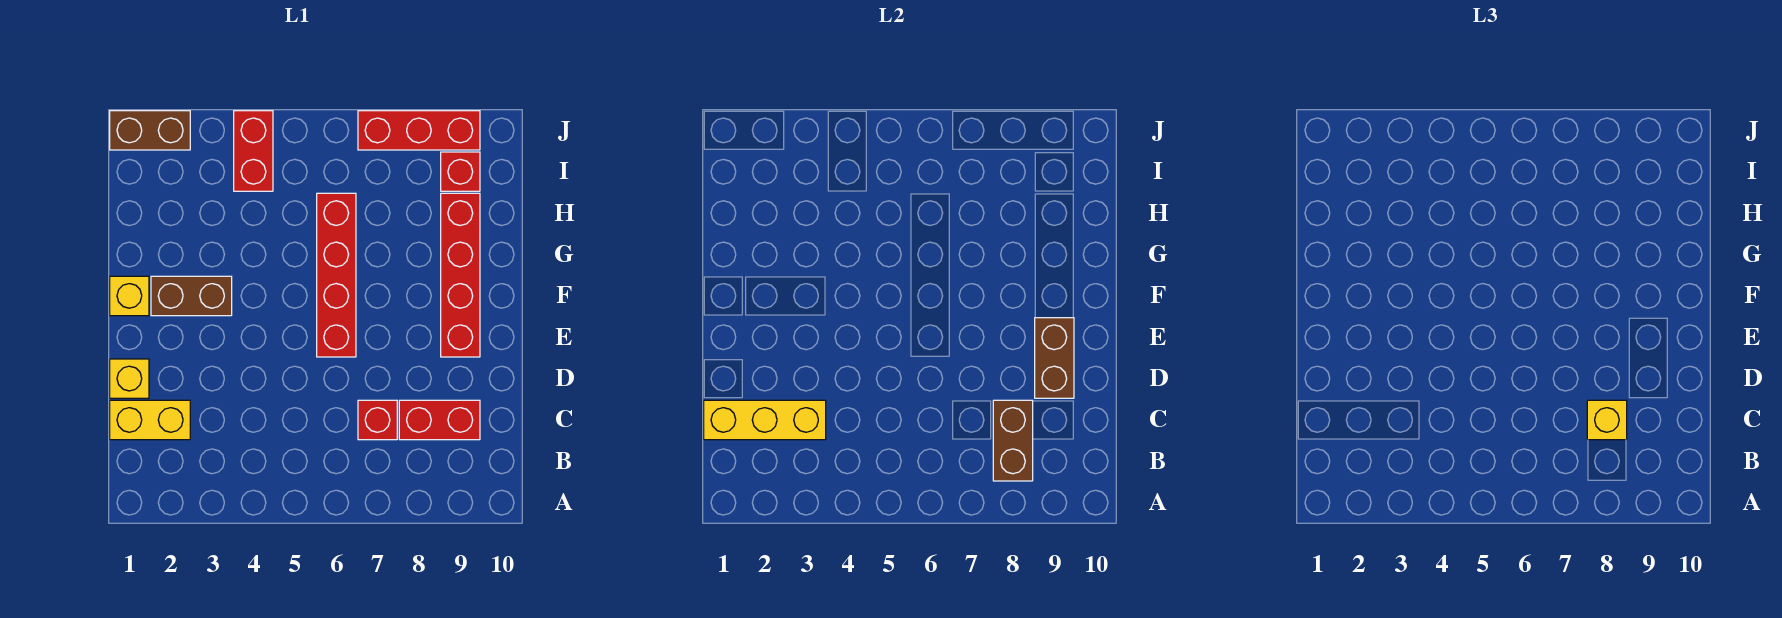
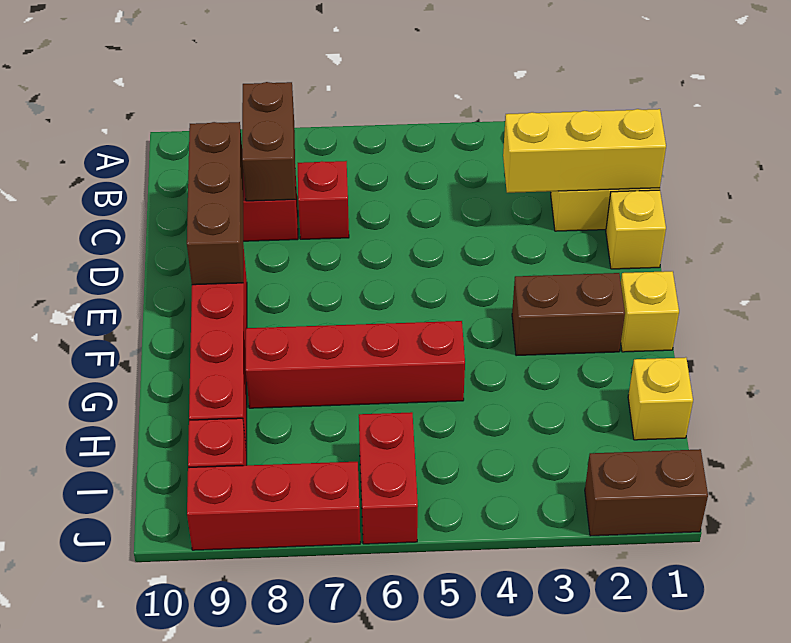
yellow brick C8 level 3 -> yellow brick H1 level 1
brown brick D9:E9 level 2 -> brown brick C9:E9 level 2
red brick E6:H6 level 1 -> red brick G5:G8 level 1
red brick I4:J4 level 1 -> red brick I6:J6 level 1

